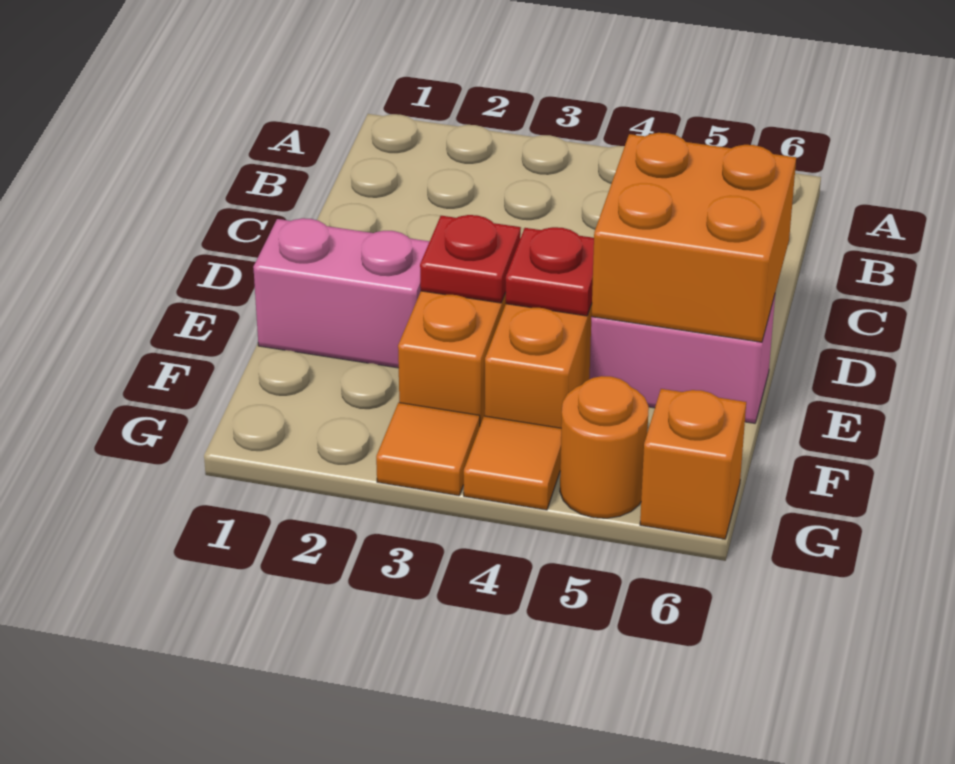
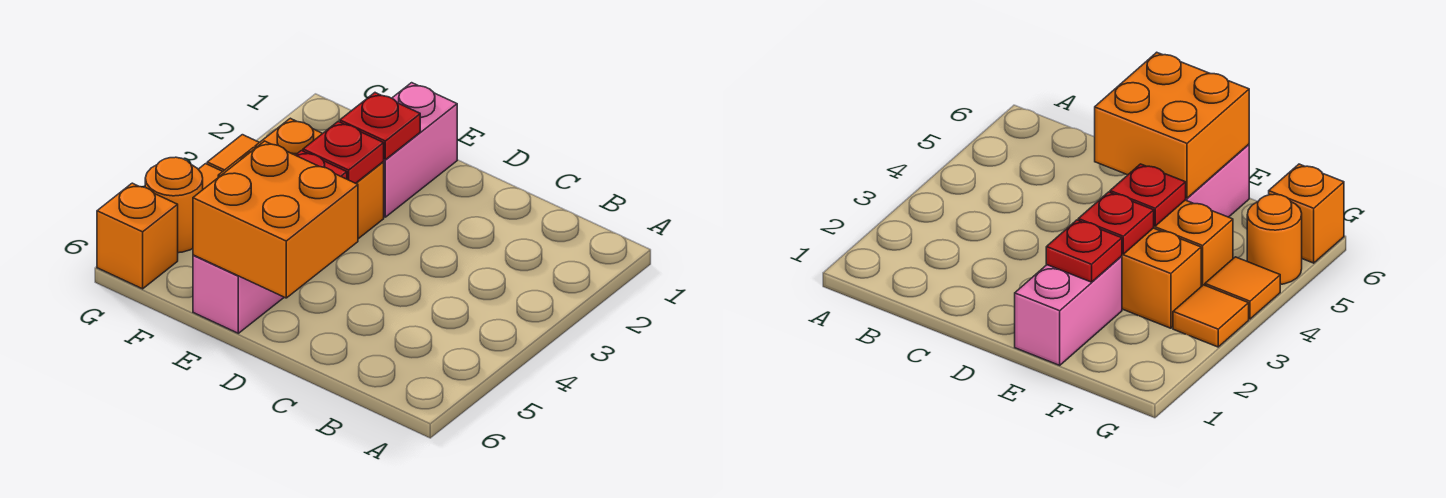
none -> red plate E2 level 2

